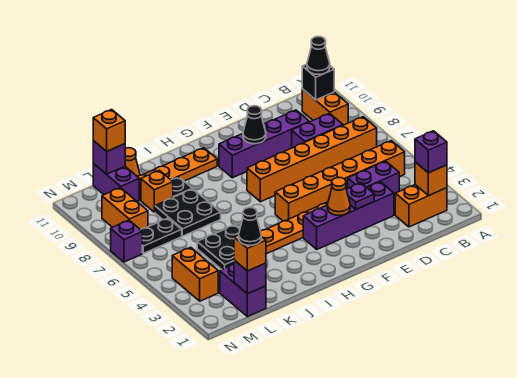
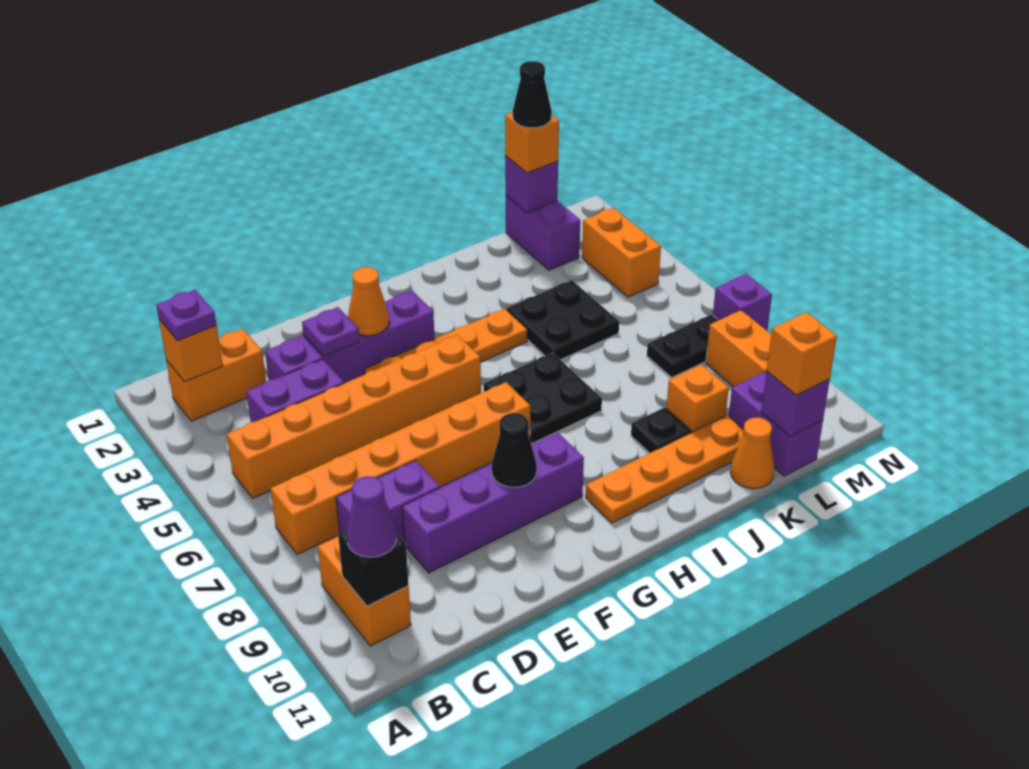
purple brick B2 level 3 -> purple plate B2 level 3
black cone B10 level 3 -> purple cone B10 level 3
black plate J7:K8 level 1 -> black plate H6:I7 level 1

